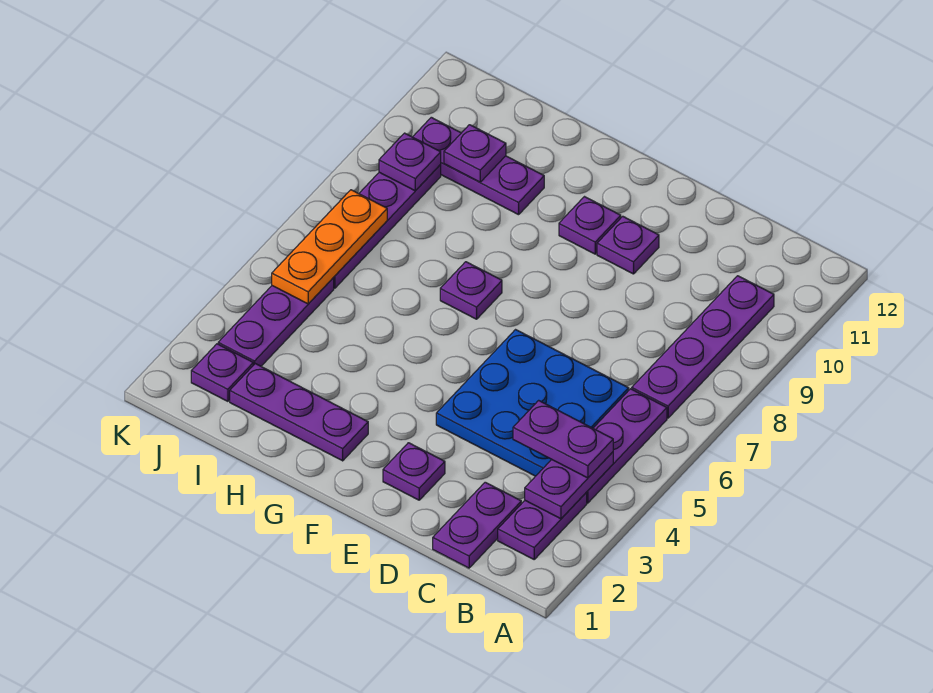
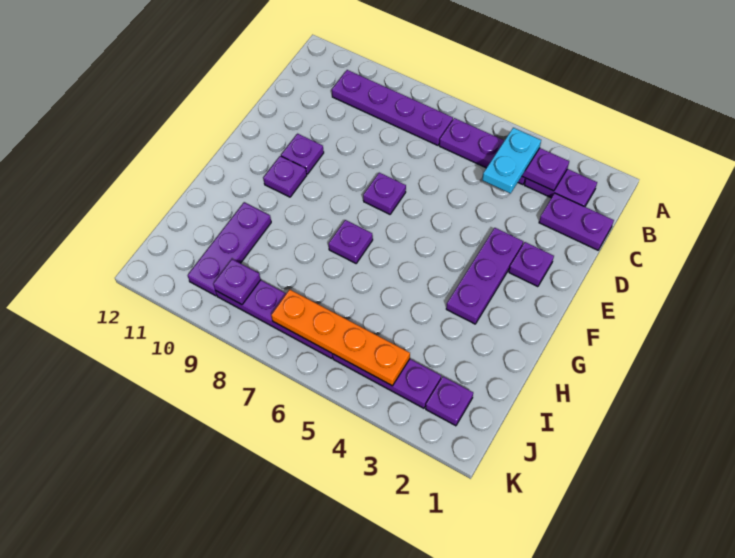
purple plate B4:C4 level 3 -> cyan plate B4:C4 level 3
blue plate C4:E6 level 1 -> none
purple plate G2:I2 level 1 -> purple plate E3:G3 level 1
purple plate I10 level 2 -> purple plate E7 level 1
orange plate J5:J7 level 2 -> orange plate J4:J7 level 2

